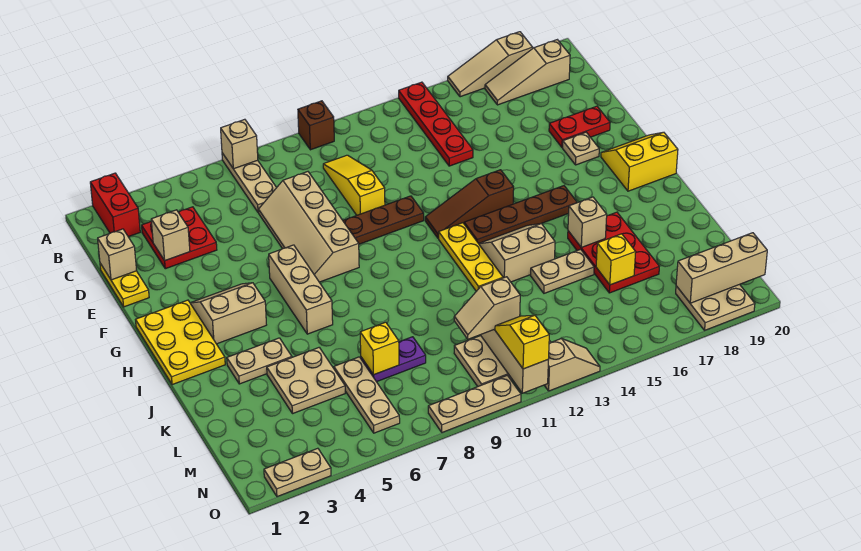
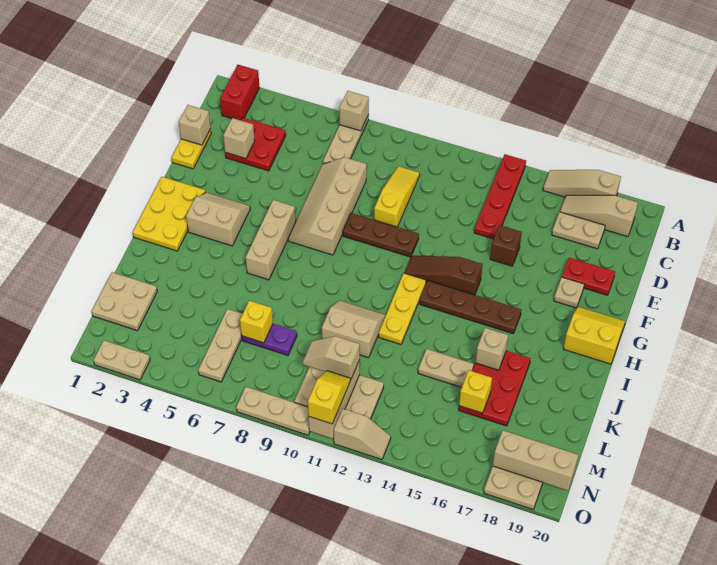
brown brick A10 level 1 -> brown brick E15 level 1
tan slope I13:J14 level 1 top J -> tan slope J10:K11 level 1 top K
tan plate J3:J4 level 1 -> tan plate C17:C18 level 1
tan plate K4:L5 level 1 -> tan plate L1:M2 level 1

